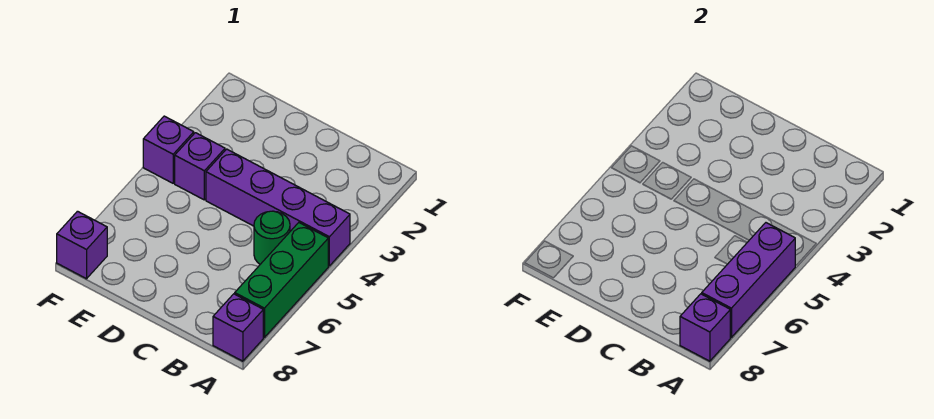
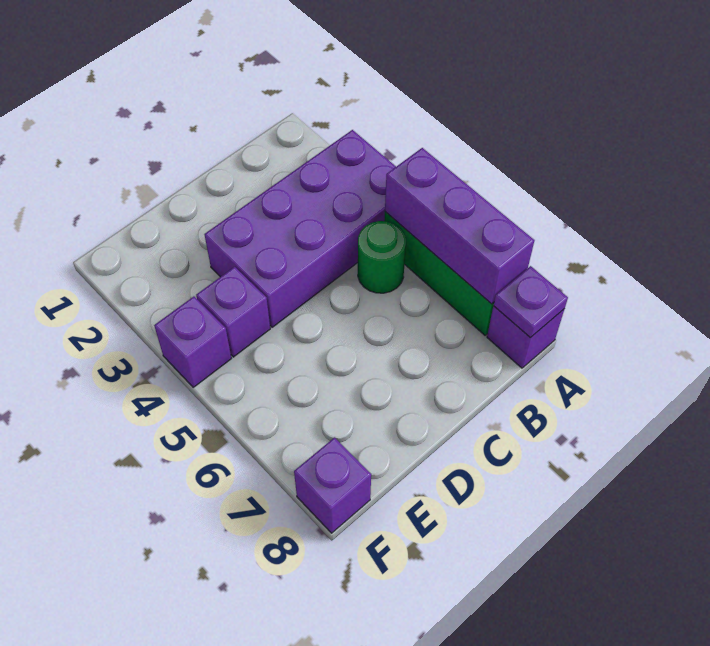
purple brick A4:D4 level 1 -> purple brick A3:D4 level 1
purple brick A8 level 2 -> purple plate A8 level 2

